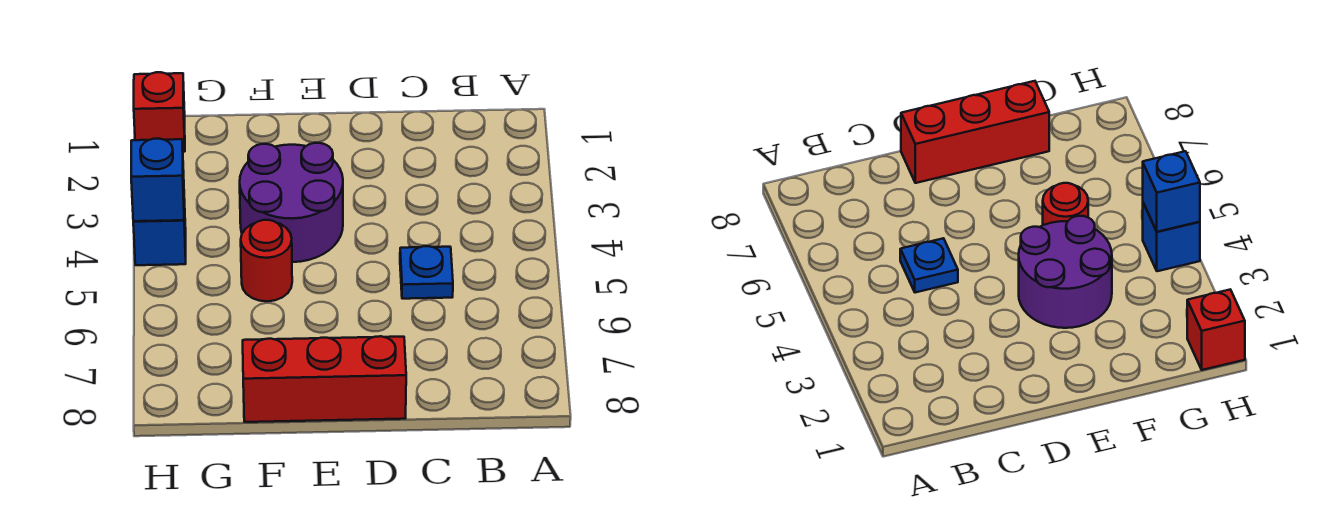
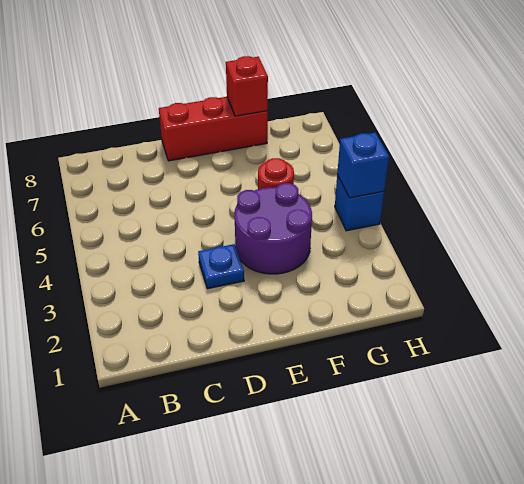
blue plate C5 level 1 -> blue plate D3 level 1
red brick H1 level 1 -> red brick F8 level 2

